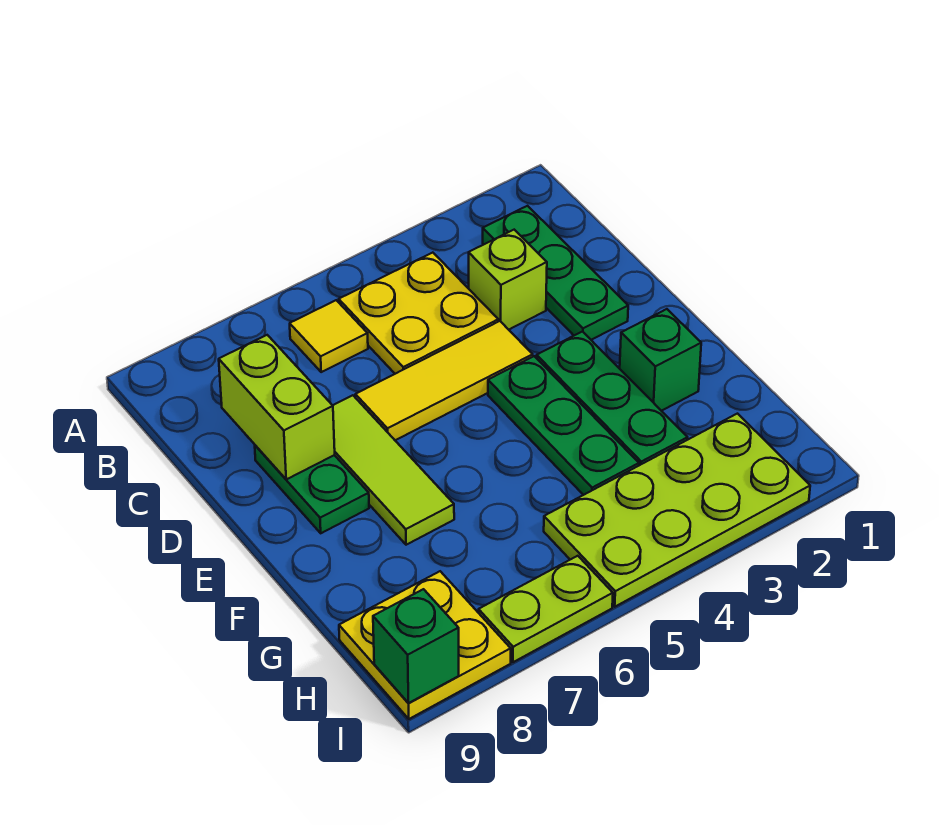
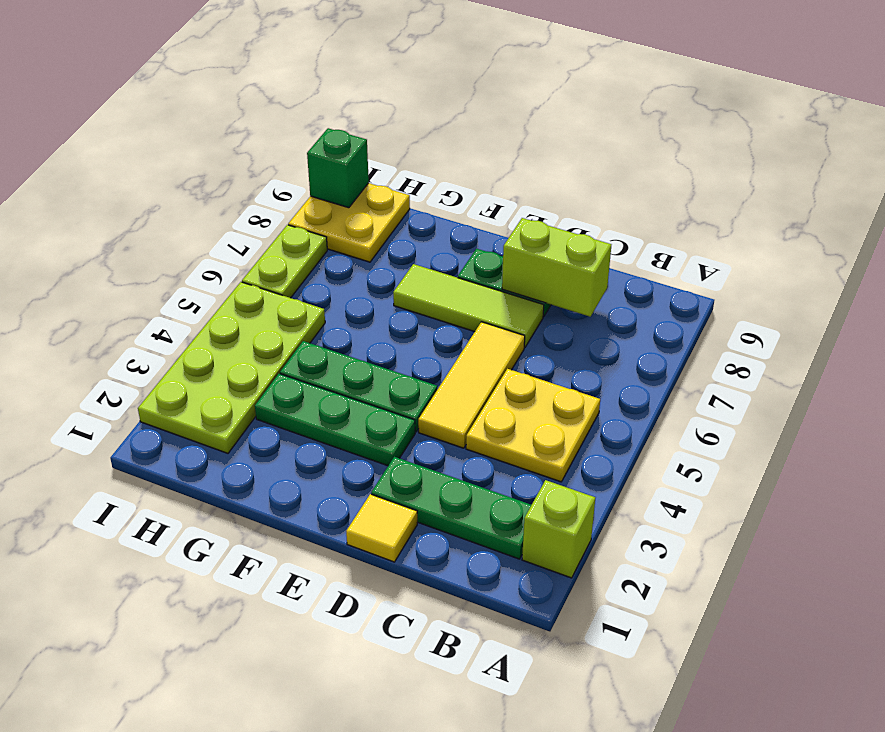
yellow tile B6 level 1 -> yellow tile D1 level 1
lime brick C3 level 1 -> lime brick A2 level 1
green brick F2 level 1 -> none

